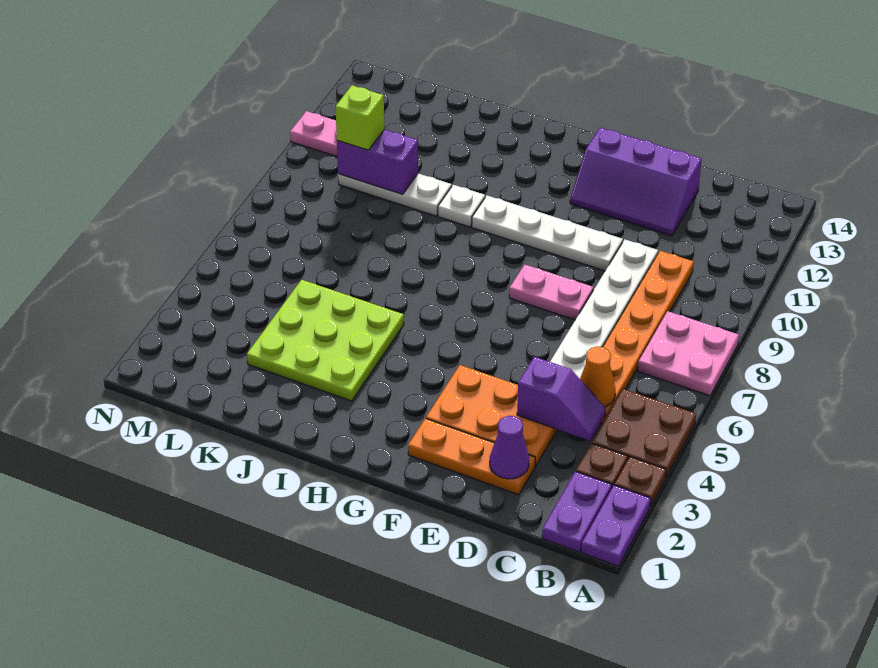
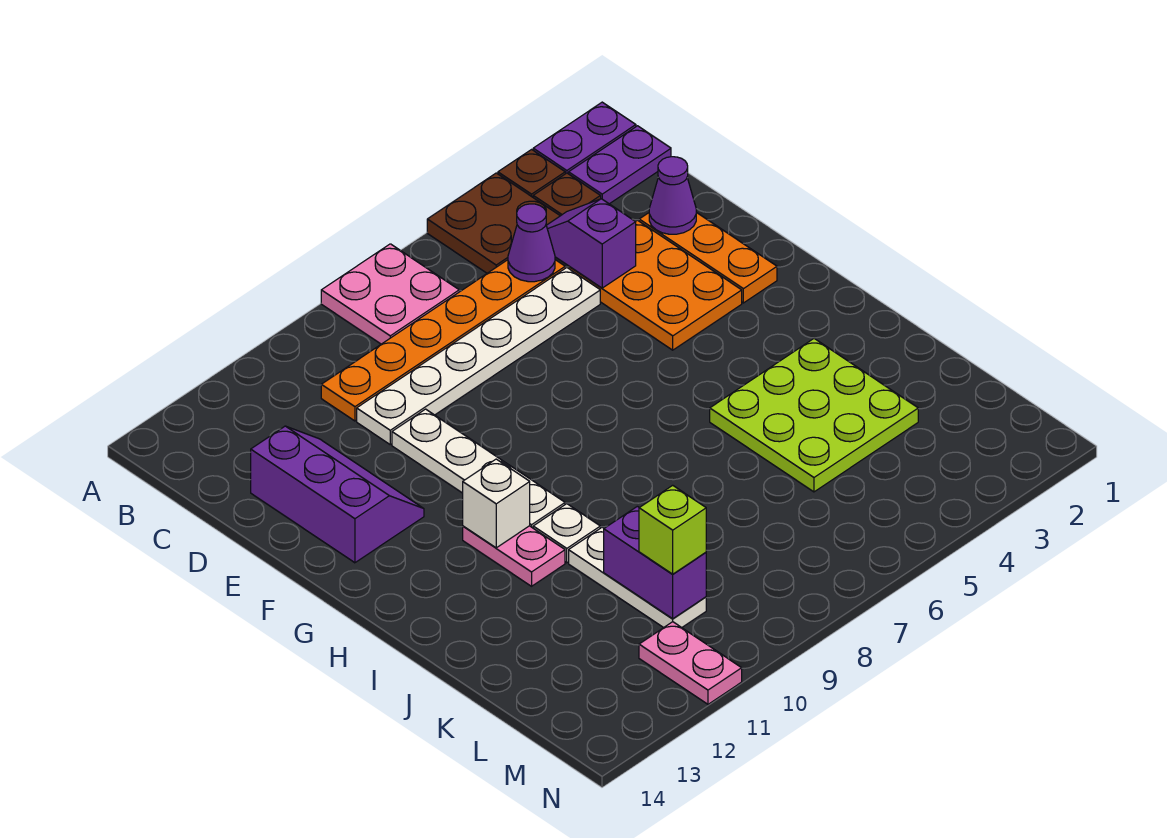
orange cone C5 level 2 -> purple cone C5 level 2
pink plate E8:F8 level 1 -> pink plate H11:I11 level 1
none -> white brick H11 level 2

